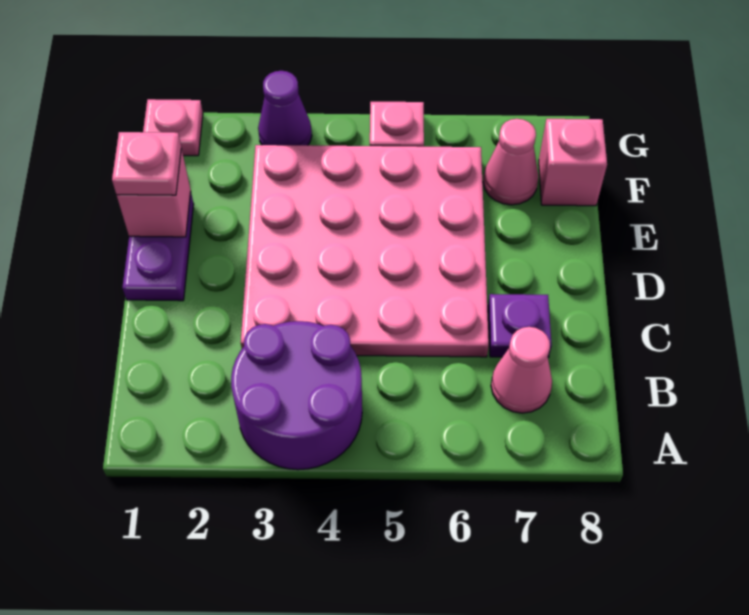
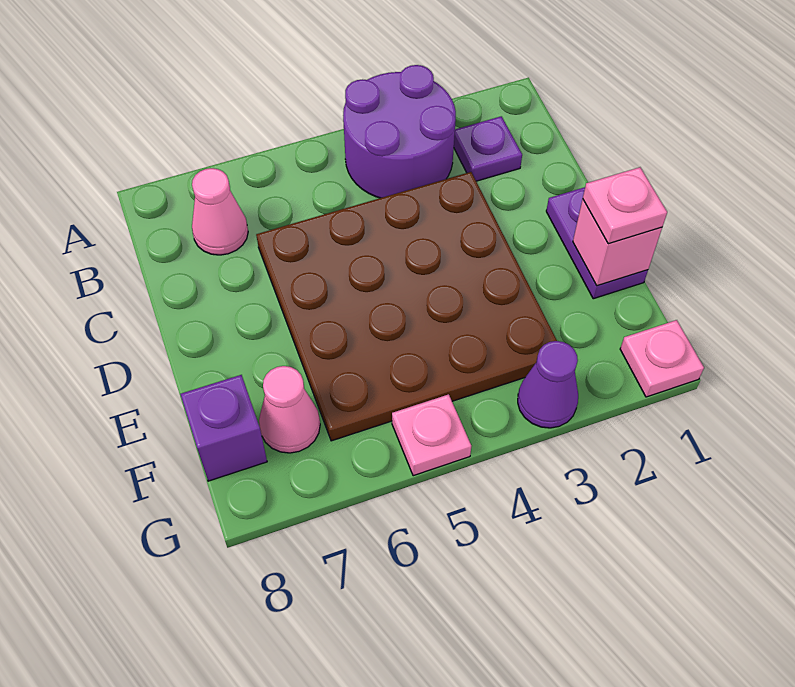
pink plate C3:F6 level 1 -> brown plate C3:F6 level 1
purple plate C7 level 1 -> purple plate B2 level 1
pink brick F8 level 1 -> purple brick F8 level 1

